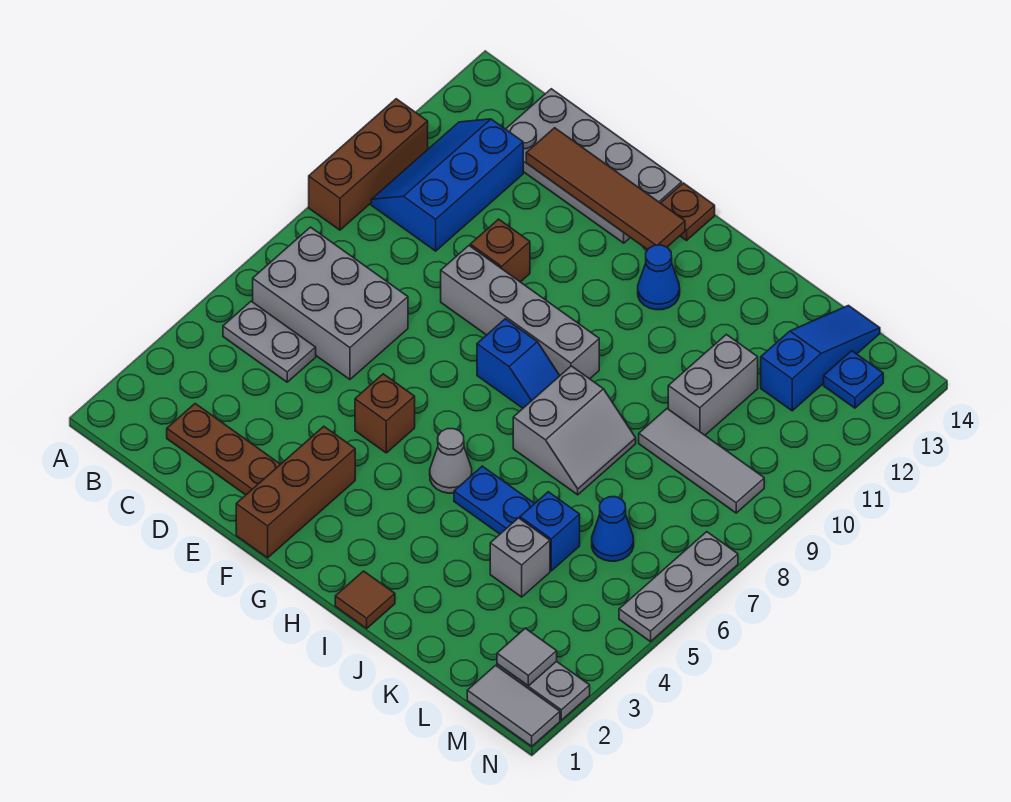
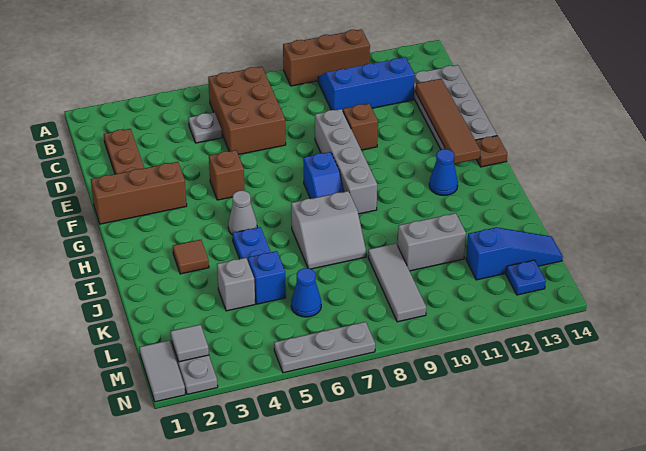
grey plate B5:C5 level 1 -> grey plate C5 level 1
grey brick B6:D7 level 1 -> brown brick B6:D7 level 1
brown tile I1 level 1 -> brown tile I3 level 1

